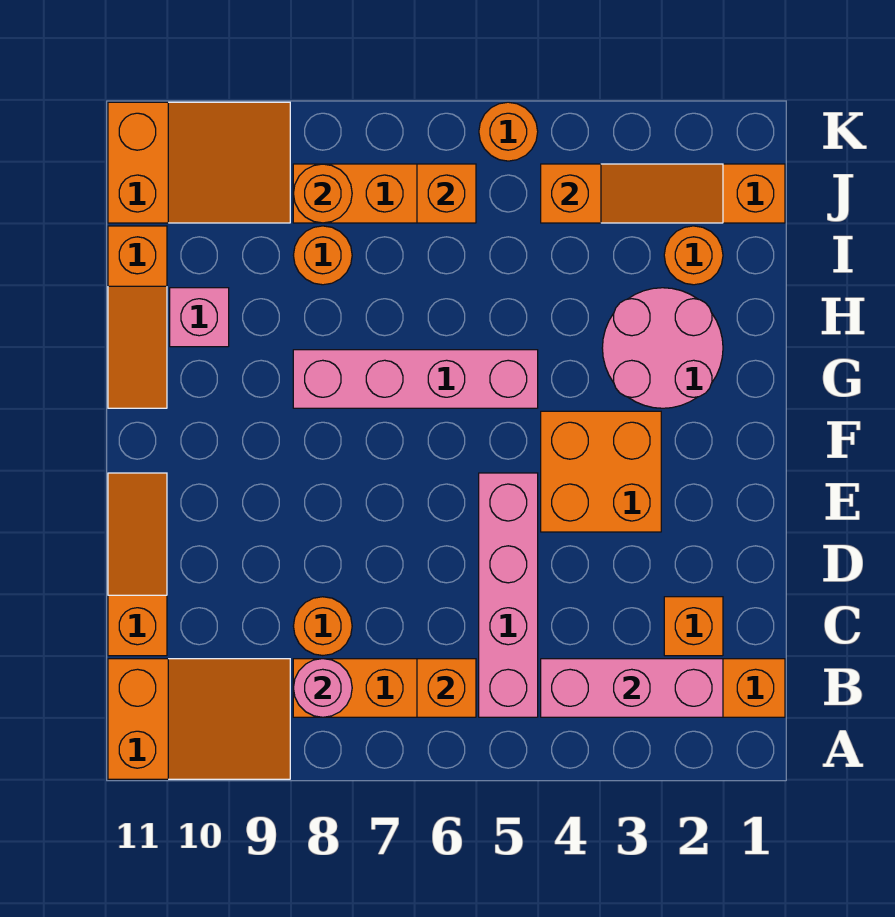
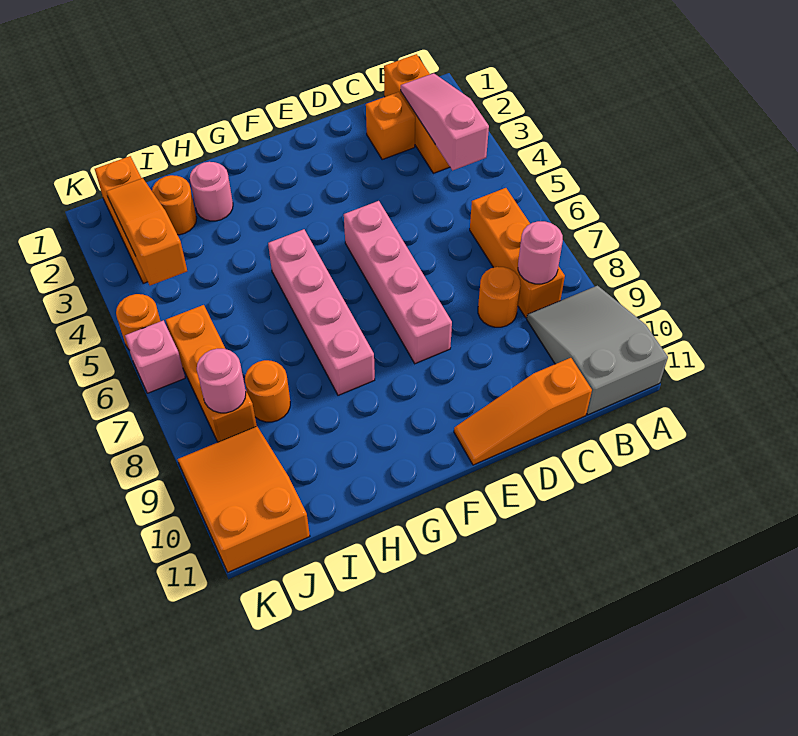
orange slope A9:B11 level 1 top 11 -> grey slope A9:B11 level 1 top 11
pink brick B2:B4 level 2 -> pink slope B2:B4 level 2 top 4
pink brick B5:E5 level 1 -> pink brick E5:E8 level 1
orange brick B6 level 2 -> none
orange brick E3:F4 level 1 -> none
pink round brick G2:H3 level 1 -> pink round brick H2 level 1
orange slope G11:I11 level 1 top I -> none
pink brick H10 level 1 -> pink brick K6 level 1
orange brick J6 level 2 -> none
orange round brick J8 level 2 -> pink round brick J8 level 2

